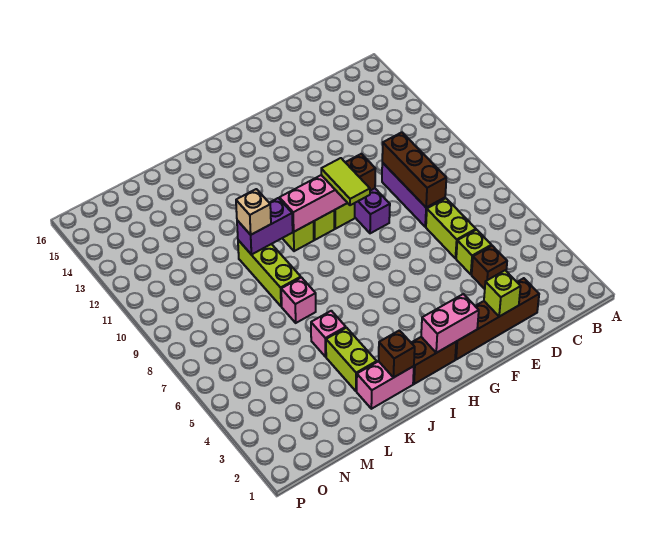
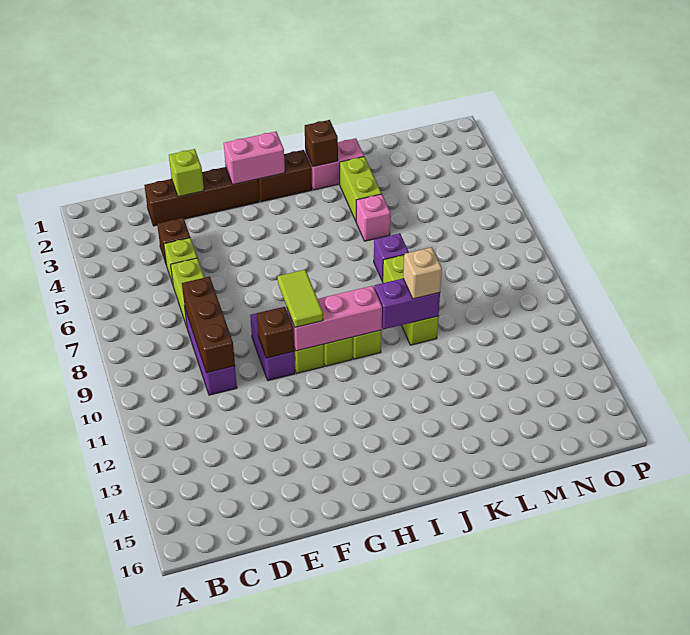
pink brick K7 level 1 -> purple brick K7 level 1

